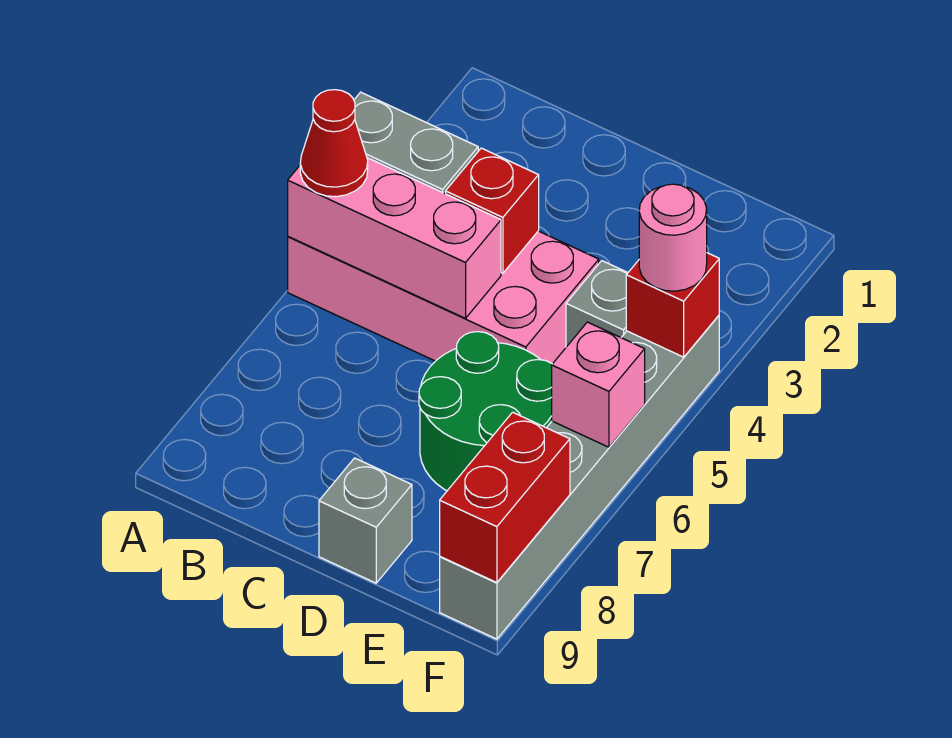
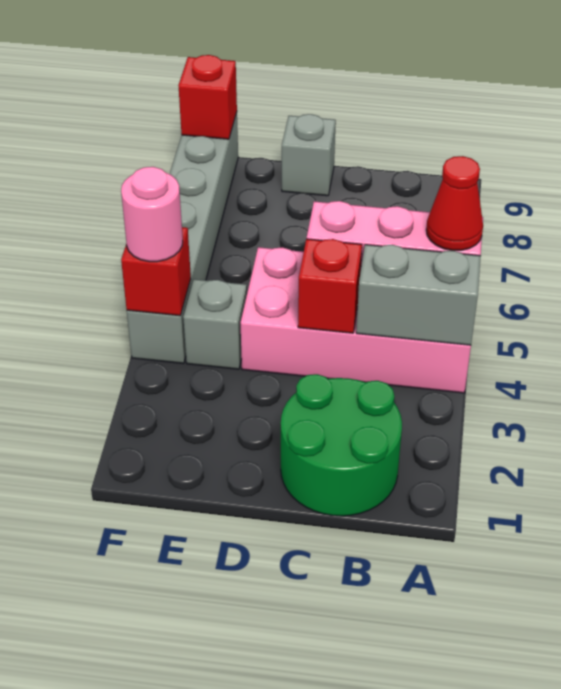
green round brick D6:E7 level 1 -> green round brick B1:C2 level 1
pink brick F6 level 2 -> none
red brick F8:F9 level 2 -> red brick F9 level 2

